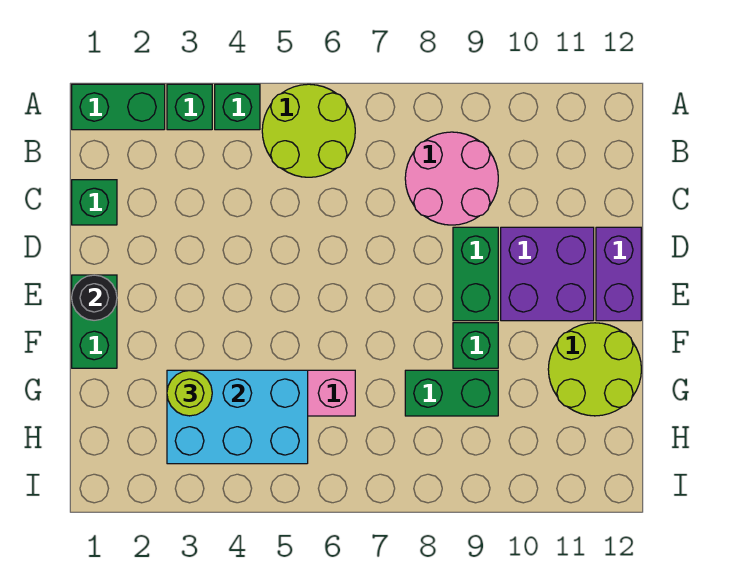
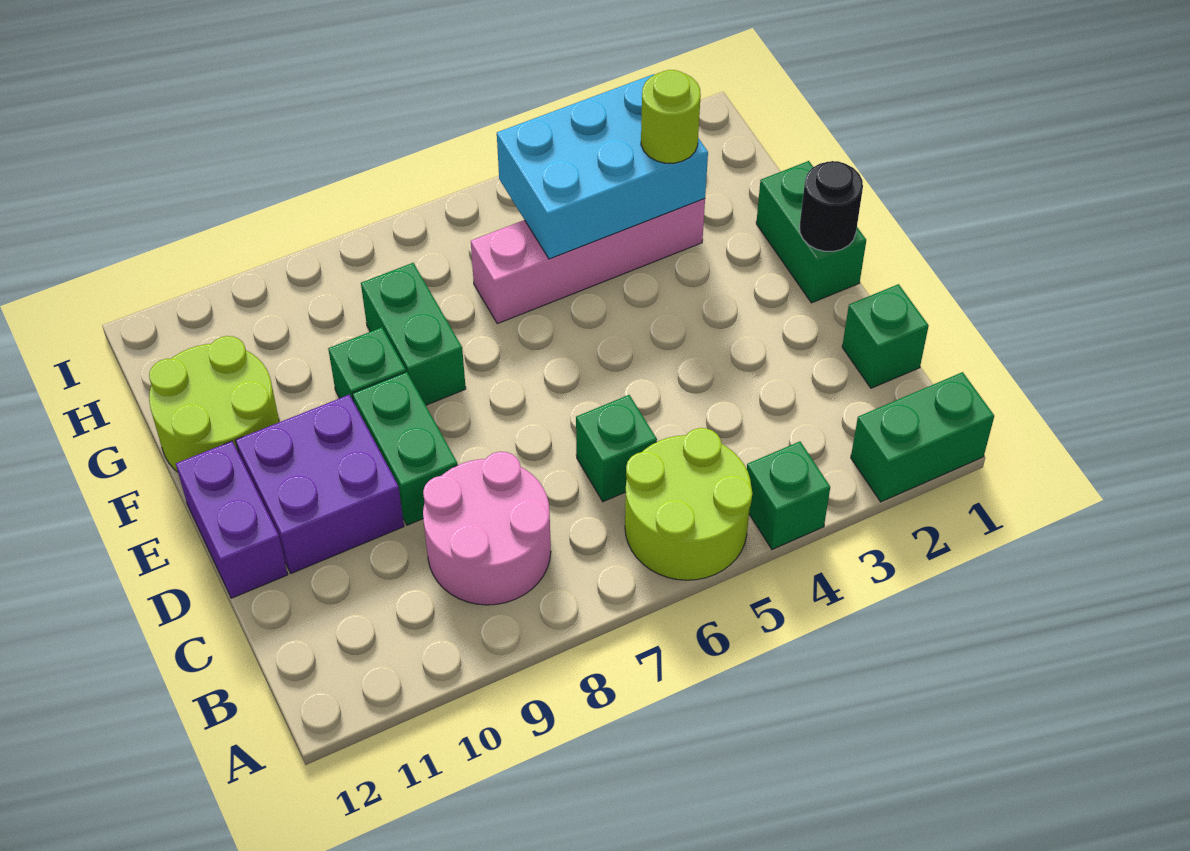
green brick A3 level 1 -> green brick C6 level 1
green brick G8:G9 level 1 -> green brick F8:G8 level 1

